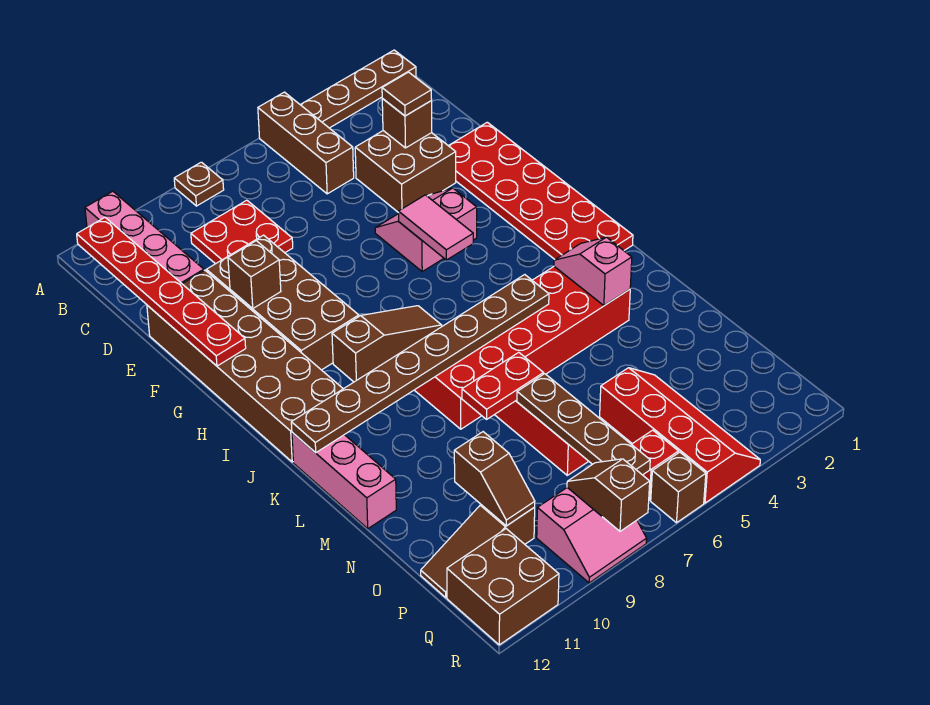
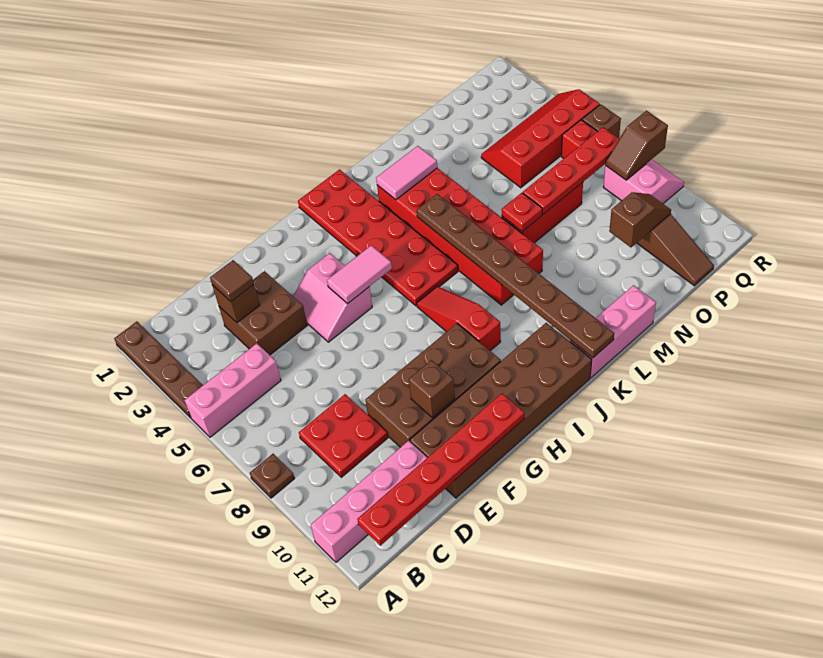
brown brick A5:C5 level 1 -> pink brick A5:C5 level 1
red plate E1:J2 level 1 -> red plate I1:J6 level 1
brown slope I7:I9 level 1 top 9 -> red slope I7:I9 level 1 top 9
pink slope K3:L3 level 2 top L -> pink tile K3:L3 level 2
red plate M7:M8 level 2 -> red plate M7 level 2
brown plate N7:Q7 level 2 -> red plate N7:Q7 level 2
brown brick Q11:R12 level 1 -> none

